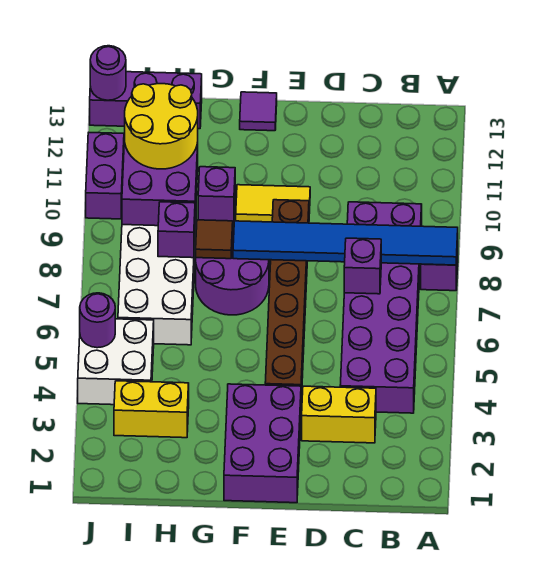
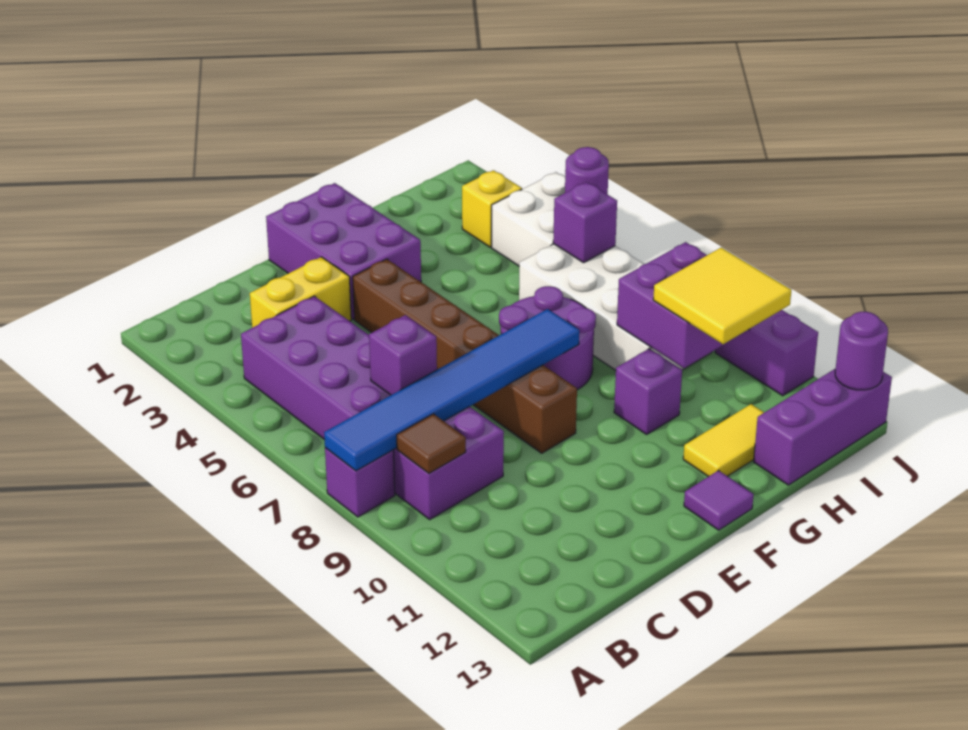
yellow tile E10:F10 level 1 -> yellow tile G12:H12 level 1
brown tile G8 level 2 -> brown tile B9 level 2
yellow brick H3:I3 level 1 -> yellow brick I3 level 1
purple brick H8 level 2 -> purple brick I6 level 2
yellow round brick H10:I11 level 3 -> yellow tile H10:I11 level 3

